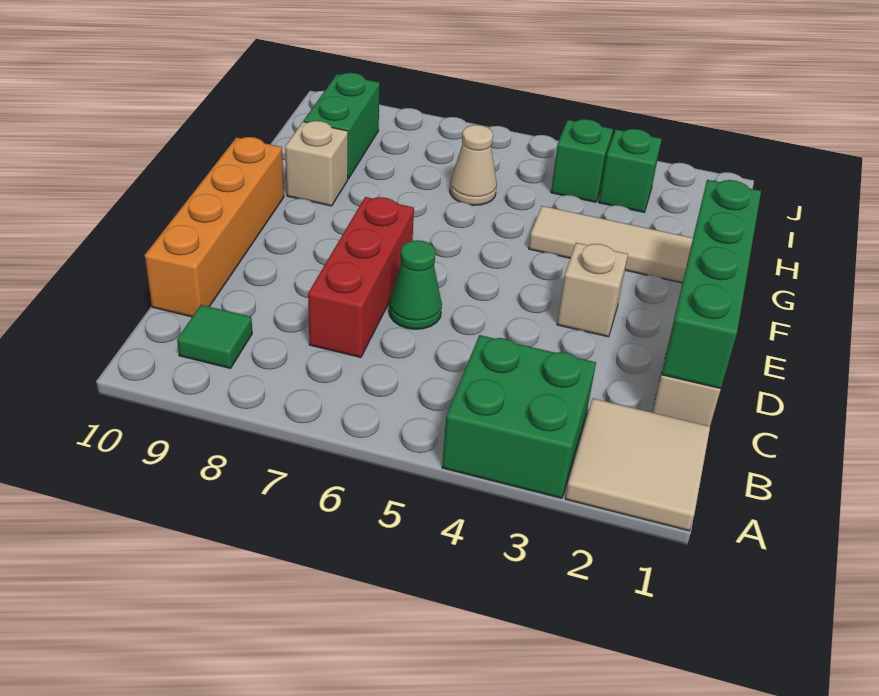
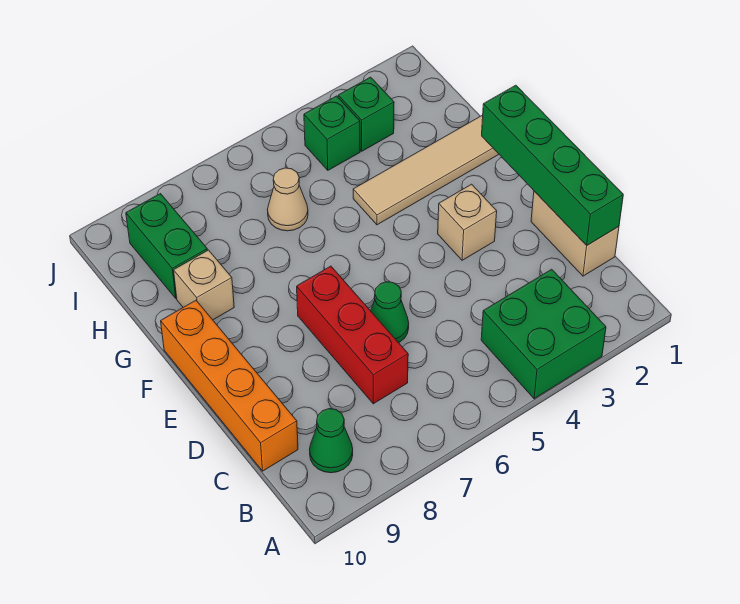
tan tile A1:B2 level 1 -> none
green tile B9 level 1 -> green cone B9 level 1

